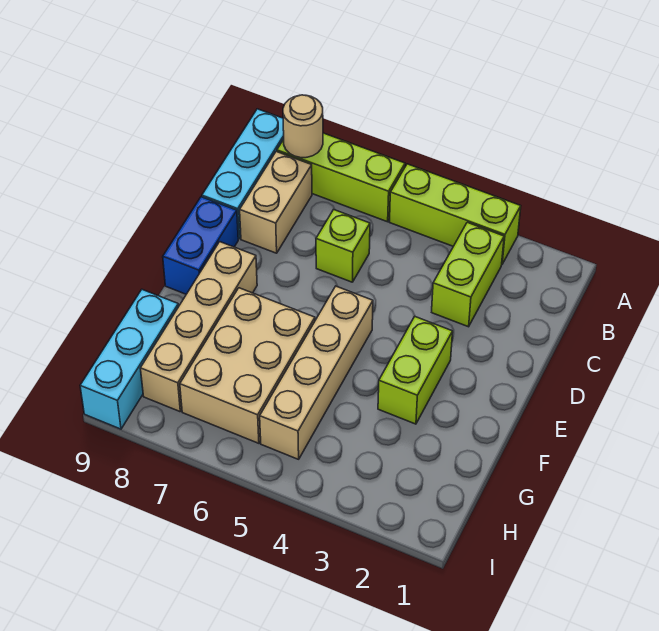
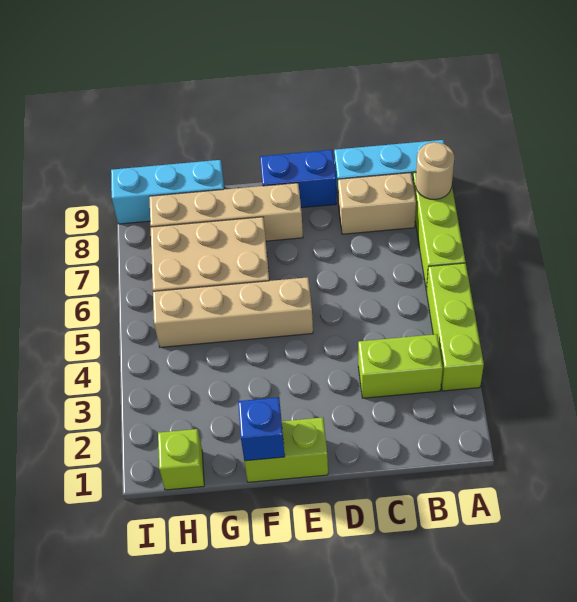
lime brick C6 level 1 -> lime brick H1 level 1
lime brick E3:F3 level 1 -> lime brick E1:F1 level 1
none -> blue brick F1 level 2

